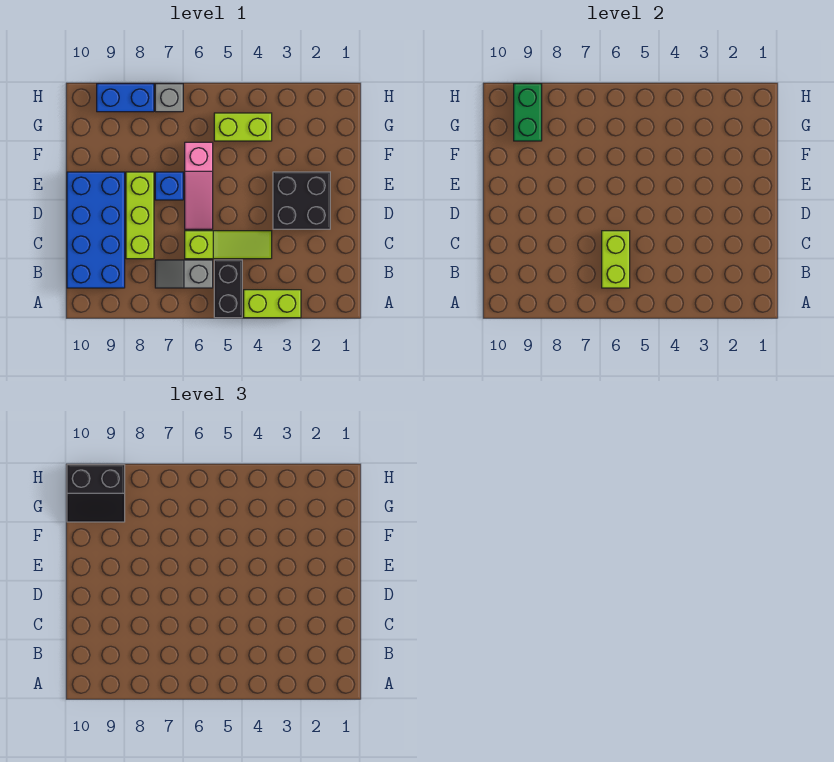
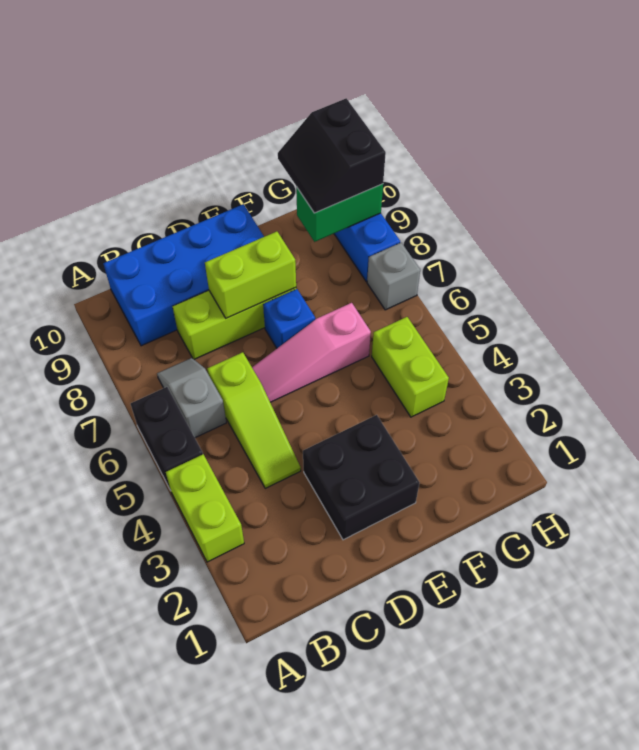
black brick A5:B5 level 1 -> black brick A5:A6 level 1
lime brick B6:C6 level 2 -> lime brick D8:E8 level 2

